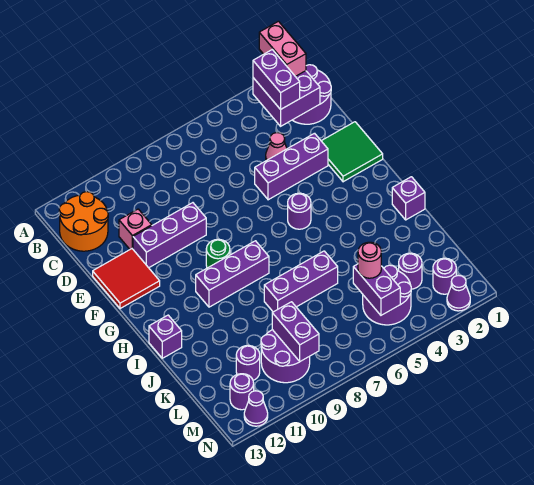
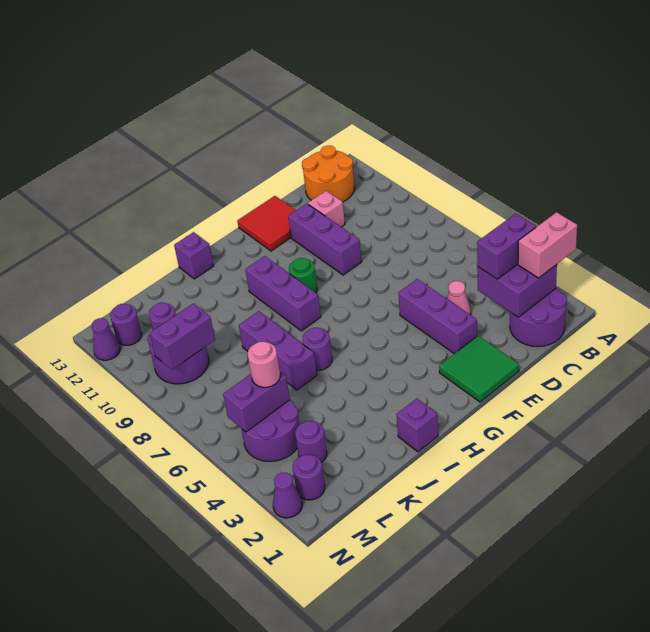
purple round brick G5 level 1 -> purple round brick I6 level 1

